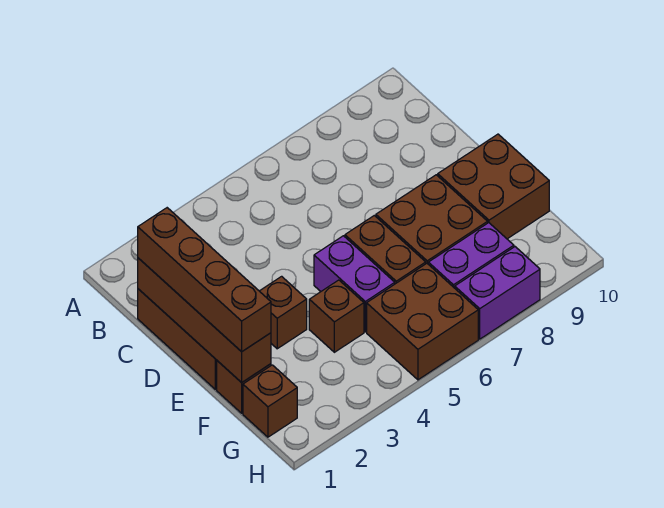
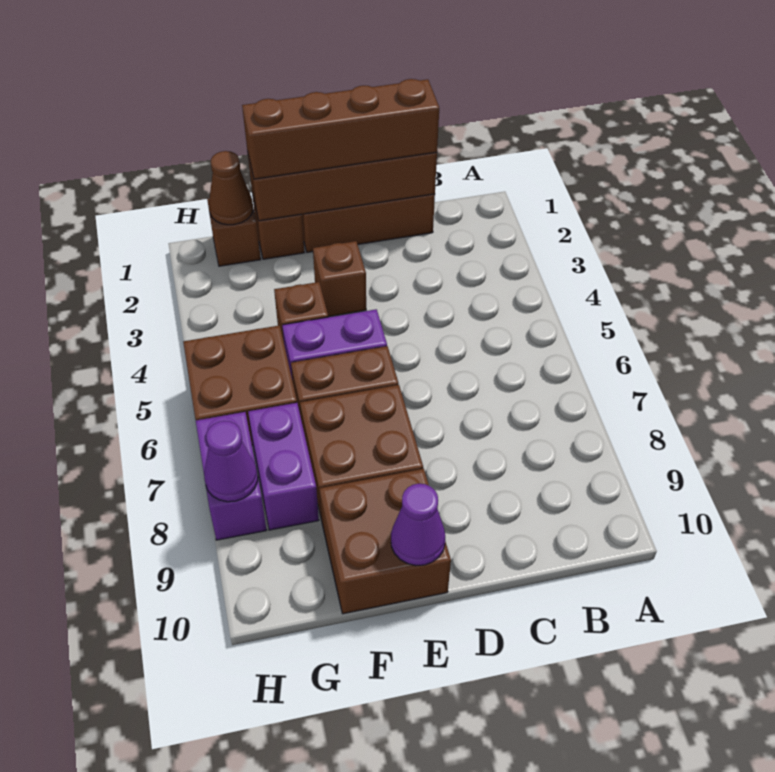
none -> purple cone E10 level 2
none -> brown cone G1 level 2
none -> purple cone H8 level 2

